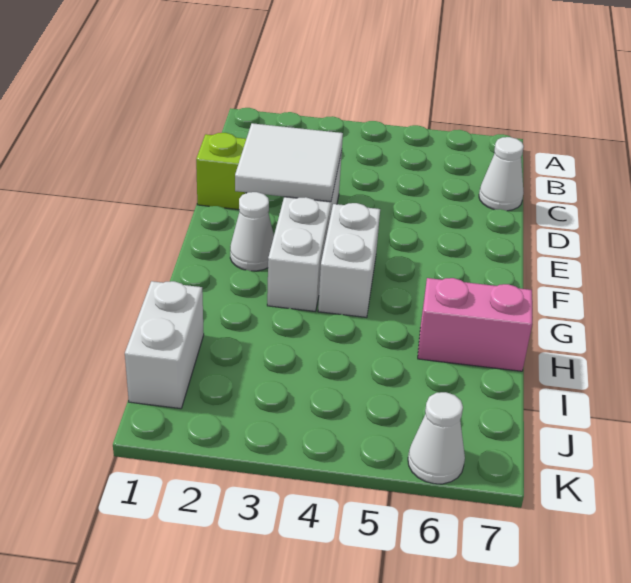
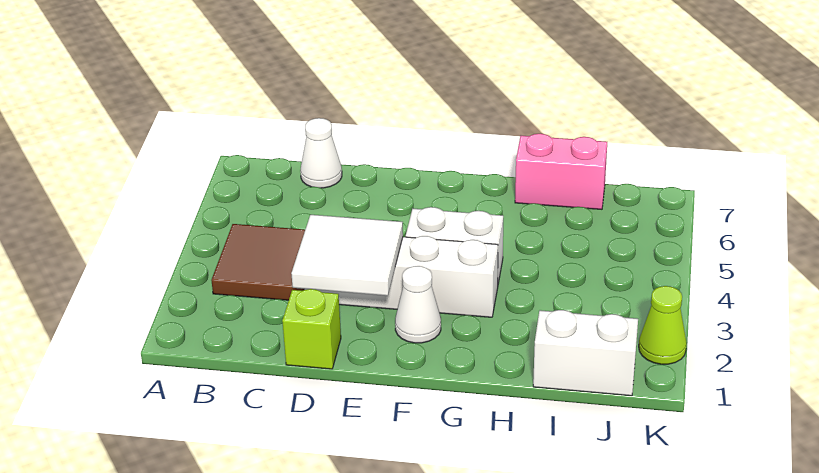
none -> brown tile B3:C4 level 1
pink brick H6:H7 level 1 -> pink brick H7:I7 level 1
none -> lime cone K2 level 1
white cone K6 level 1 -> none

